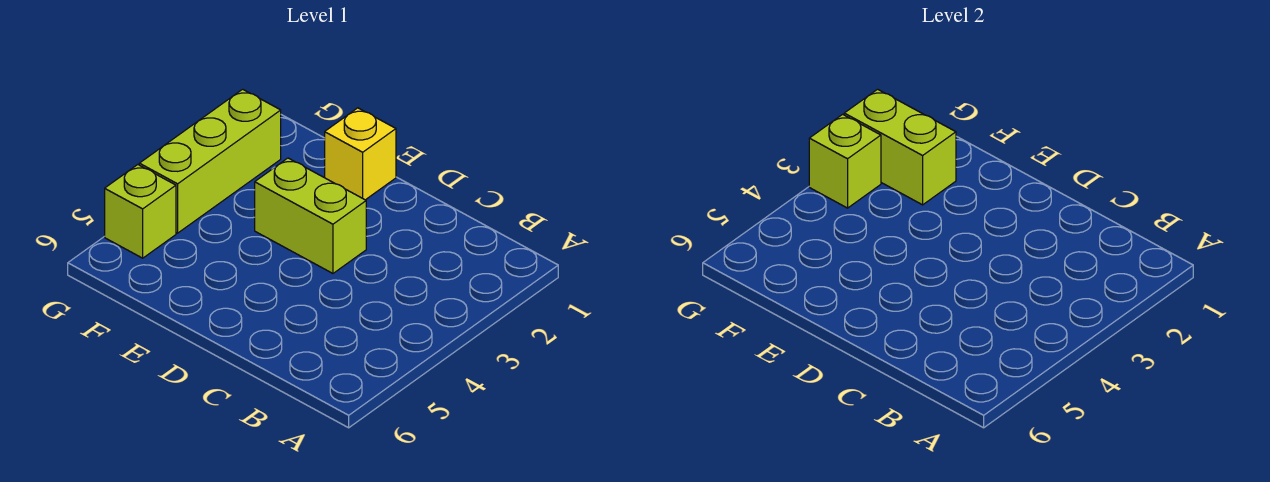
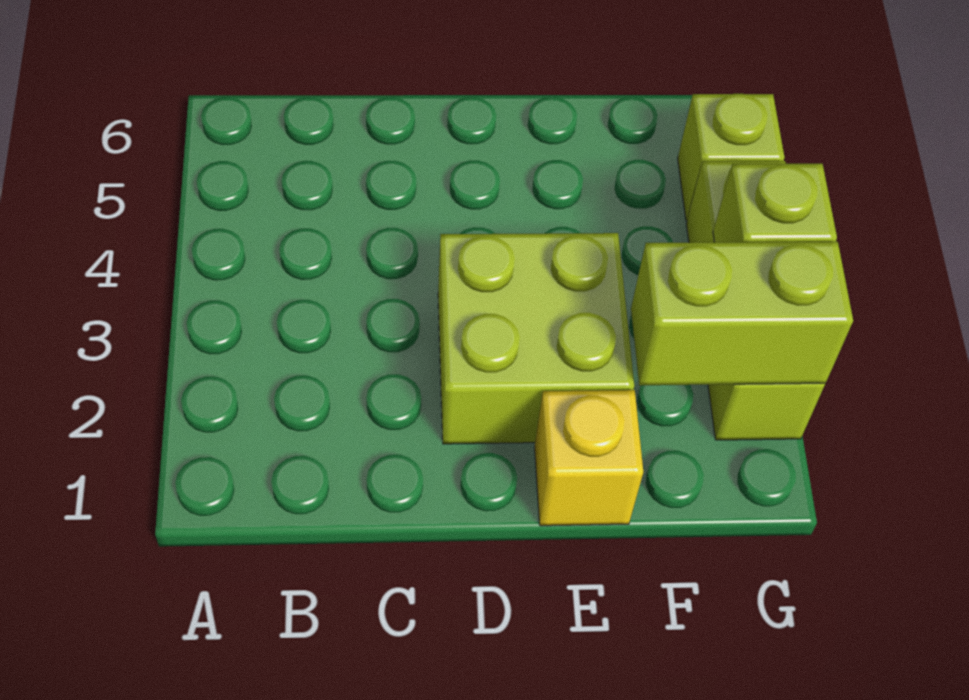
lime brick D3:E3 level 1 -> lime brick D2:E3 level 1

